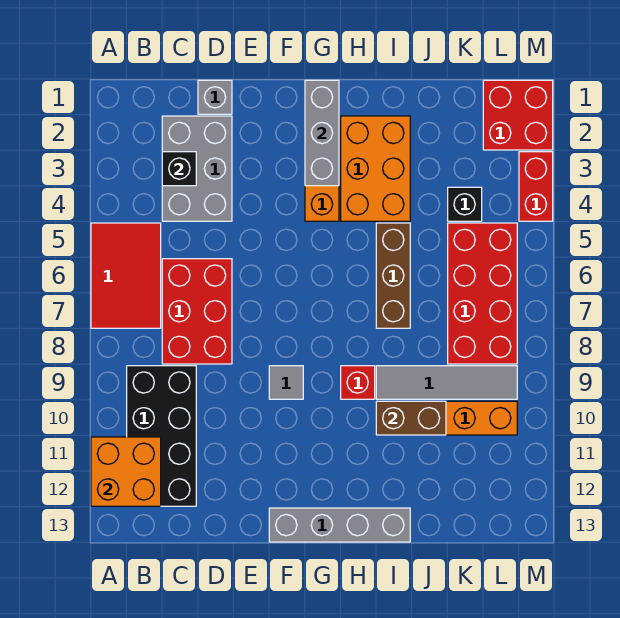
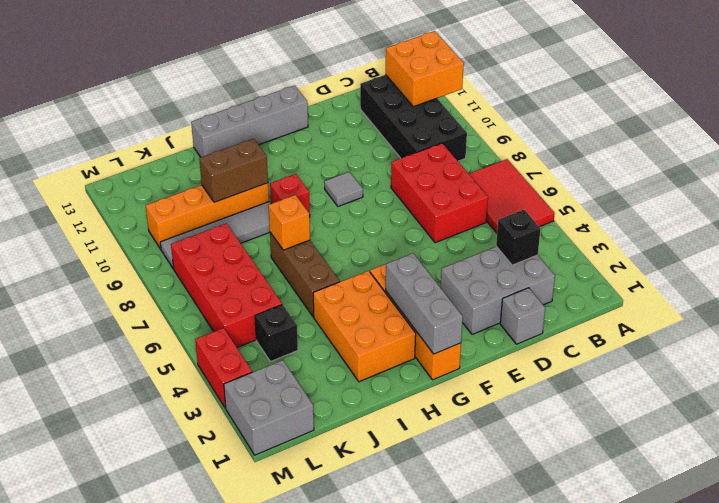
grey brick C2:D4 level 1 -> grey brick C2:E3 level 1
none -> orange brick I7 level 2
red brick L1:M2 level 1 -> grey brick L1:M2 level 1

